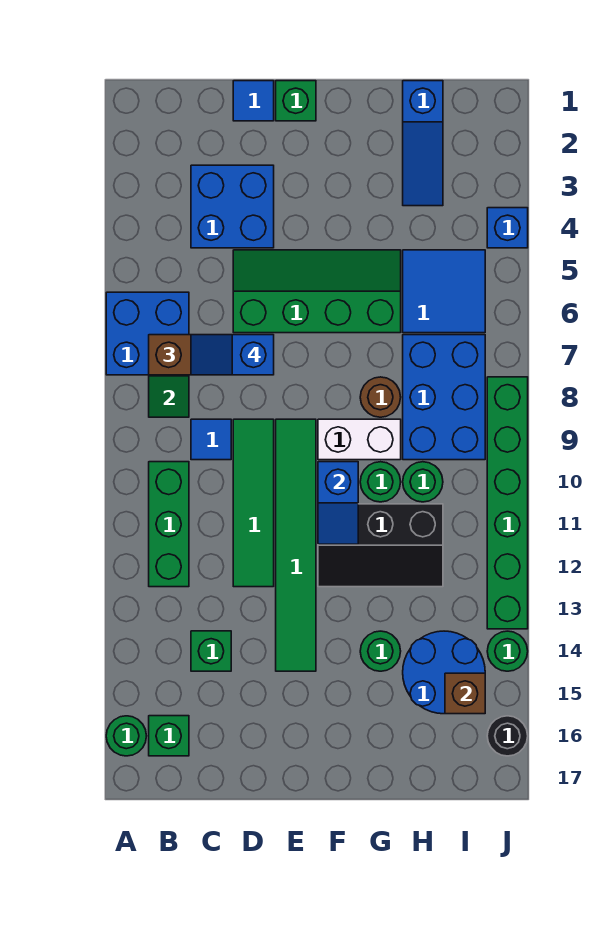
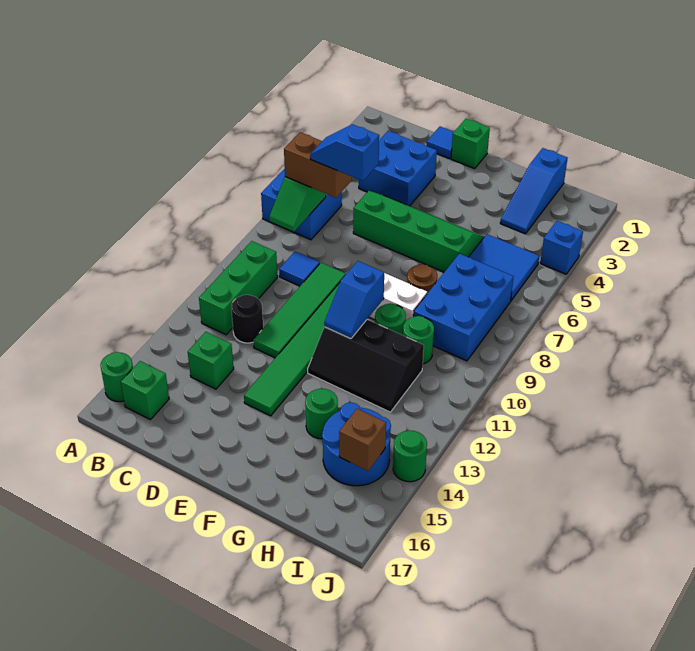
green brick J8:J13 level 1 -> none
black round brick J16 level 1 -> black round brick C12 level 1

